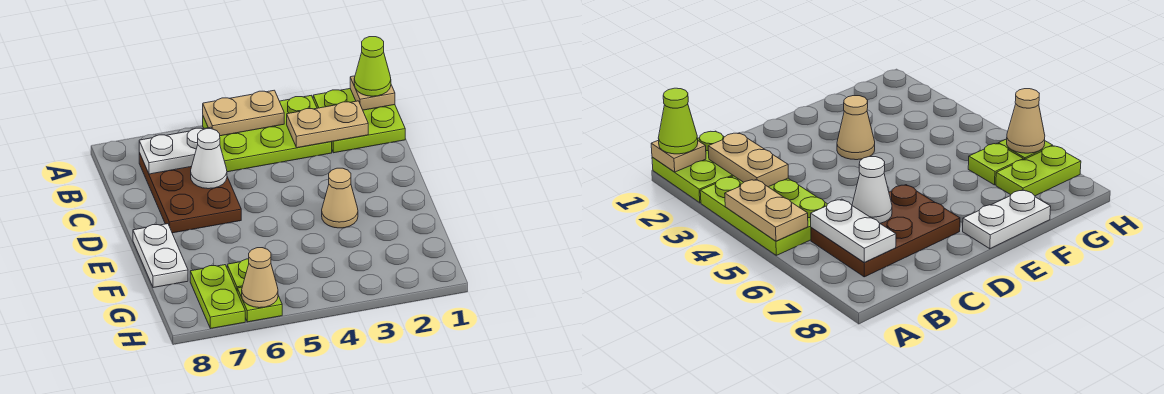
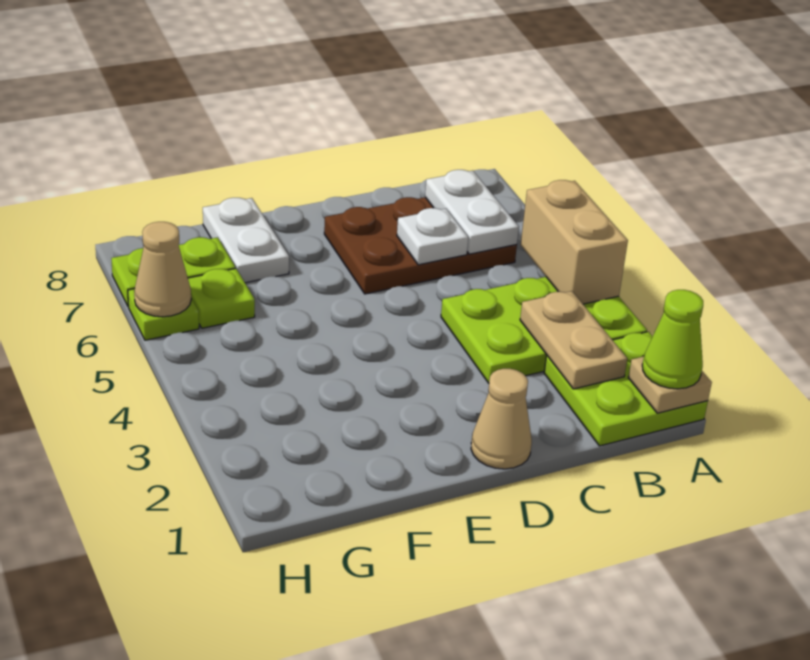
lime plate A3:B5 level 1 -> lime plate A3:C4 level 1
tan plate A4:A5 level 2 -> tan brick A4:A5 level 2
white cone C6 level 2 -> white plate C6 level 2
tan cone E3 level 1 -> tan cone D1 level 1
white plate E8:F8 level 1 -> white plate F7:F8 level 1

